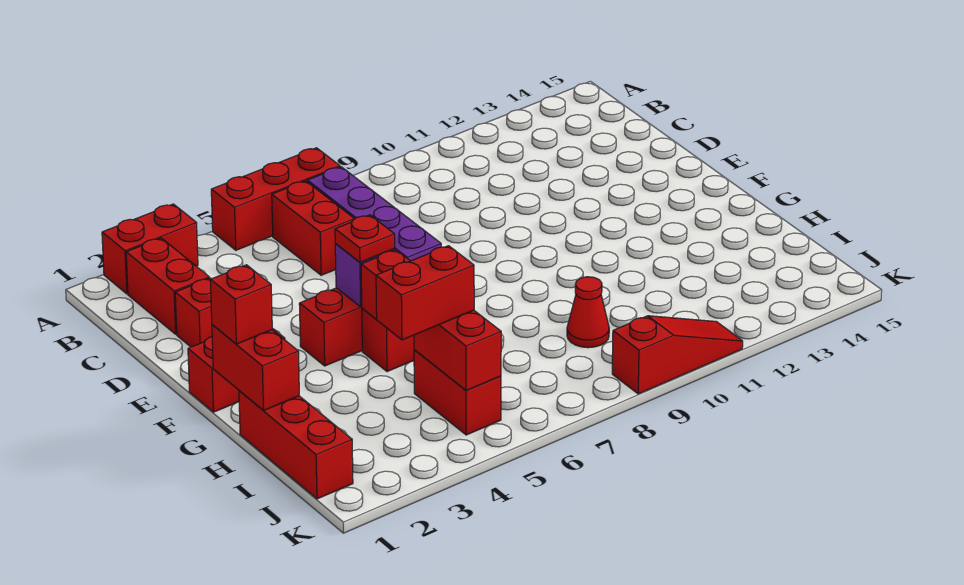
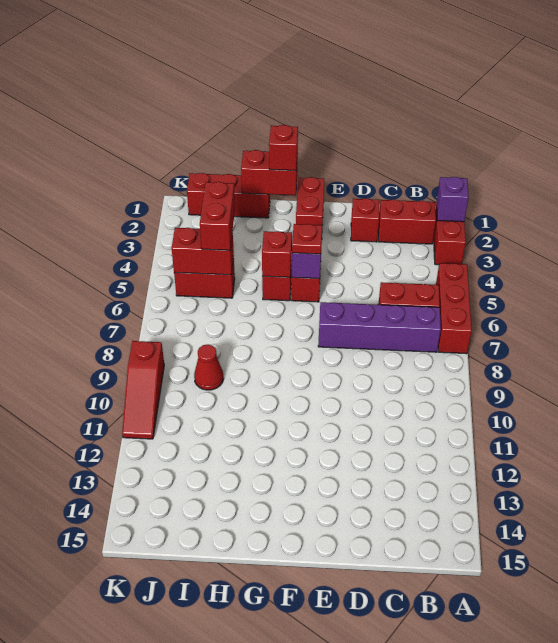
none -> purple brick A2 level 2

